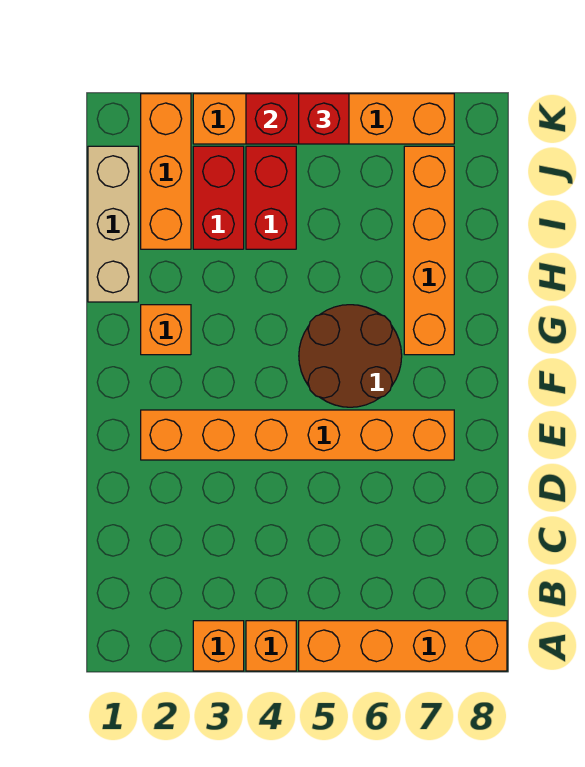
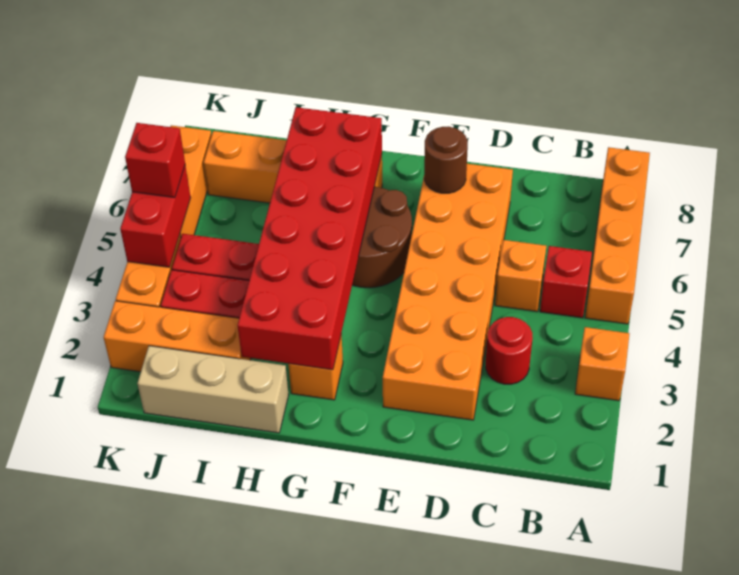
orange brick A4 level 1 -> orange brick C5 level 1
none -> red brick B5 level 1
none -> red round brick C3 level 1
orange brick E2:E7 level 1 -> orange brick D2:E7 level 1
none -> brown round brick E7 level 2
none -> red brick G2:H7 level 2

